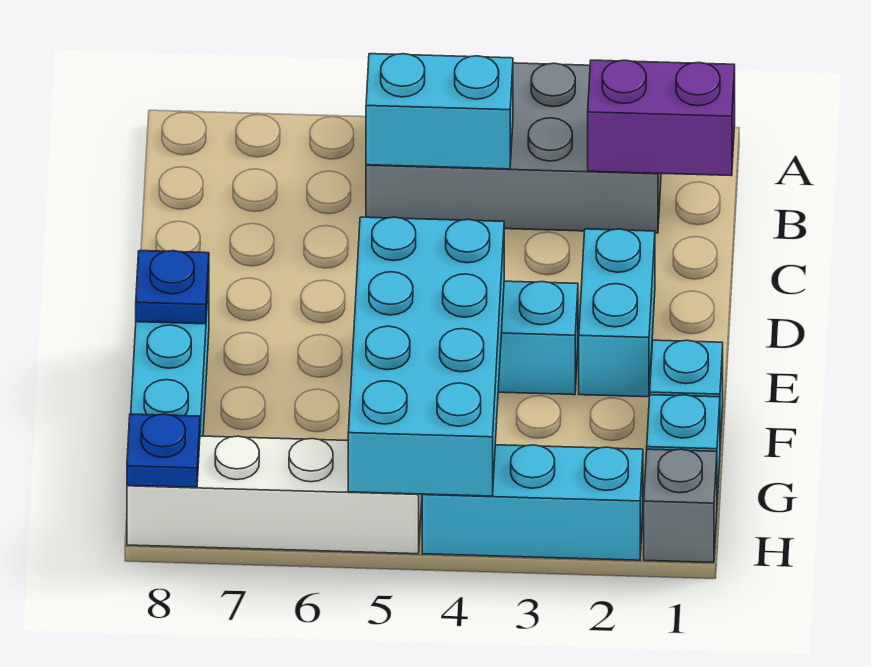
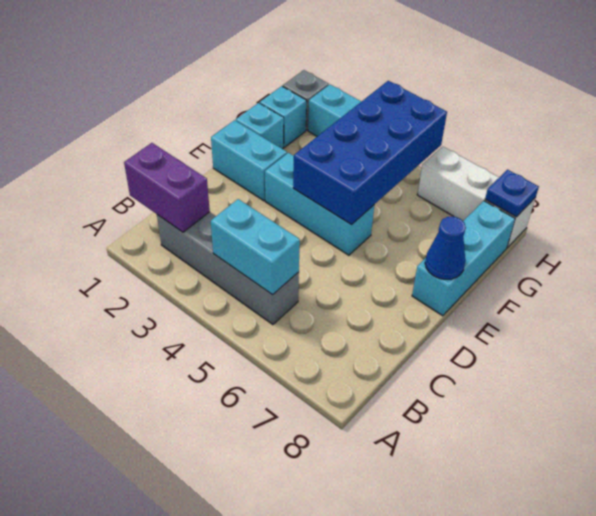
grey brick A2:B5 level 1 -> grey brick B2:B5 level 1
cyan brick D2:E2 level 1 -> cyan brick E1:E2 level 1
cyan brick E4:H5 level 2 -> blue brick E4:H5 level 2
blue plate E8 level 2 -> blue cone E8 level 2
white brick H5:H8 level 1 -> white brick H6:H8 level 1

